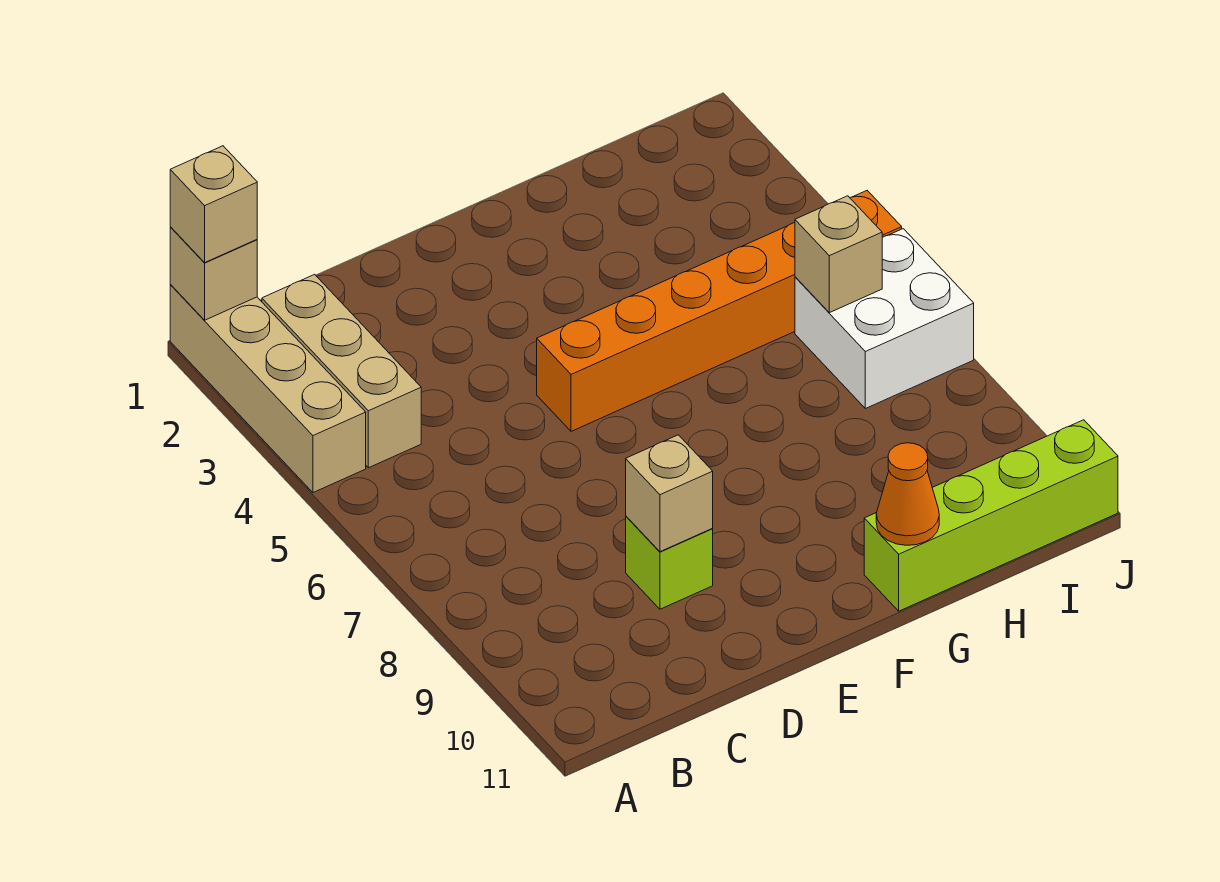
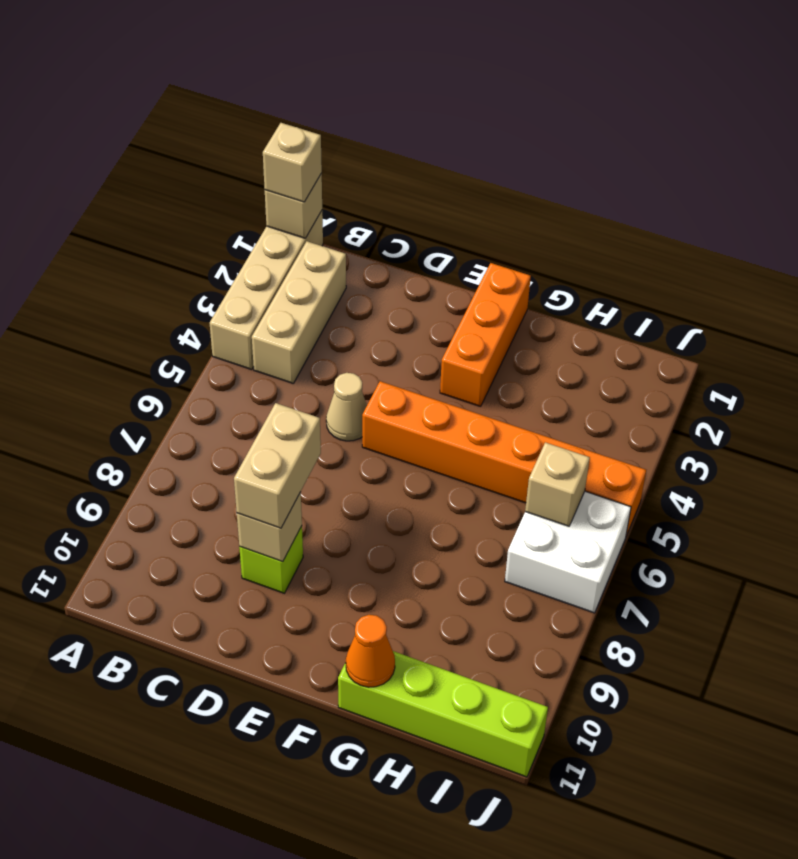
none -> tan cone D5 level 1
none -> tan brick D8:D9 level 3
none -> orange brick F1:F3 level 1

